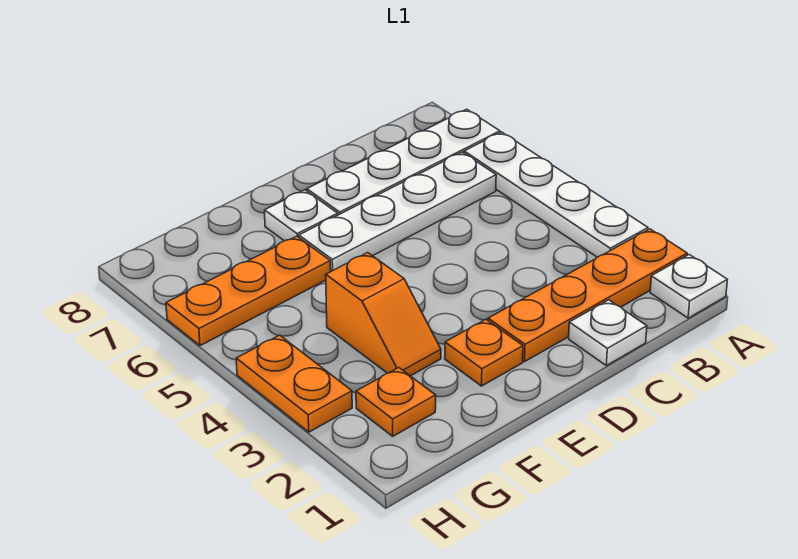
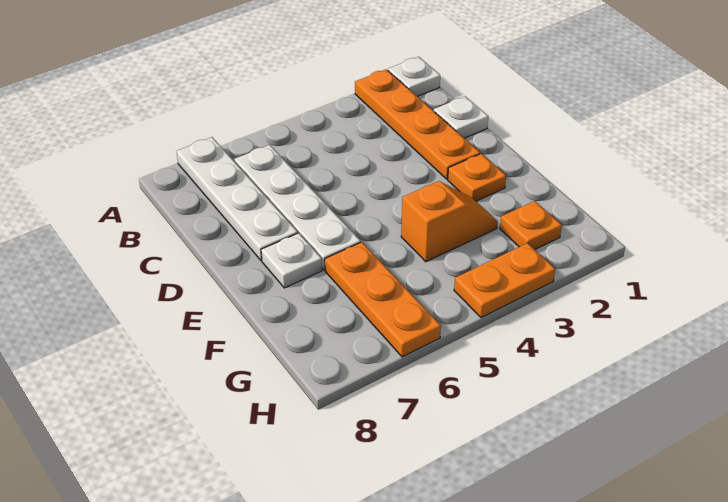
white plate A3:A6 level 1 -> none

